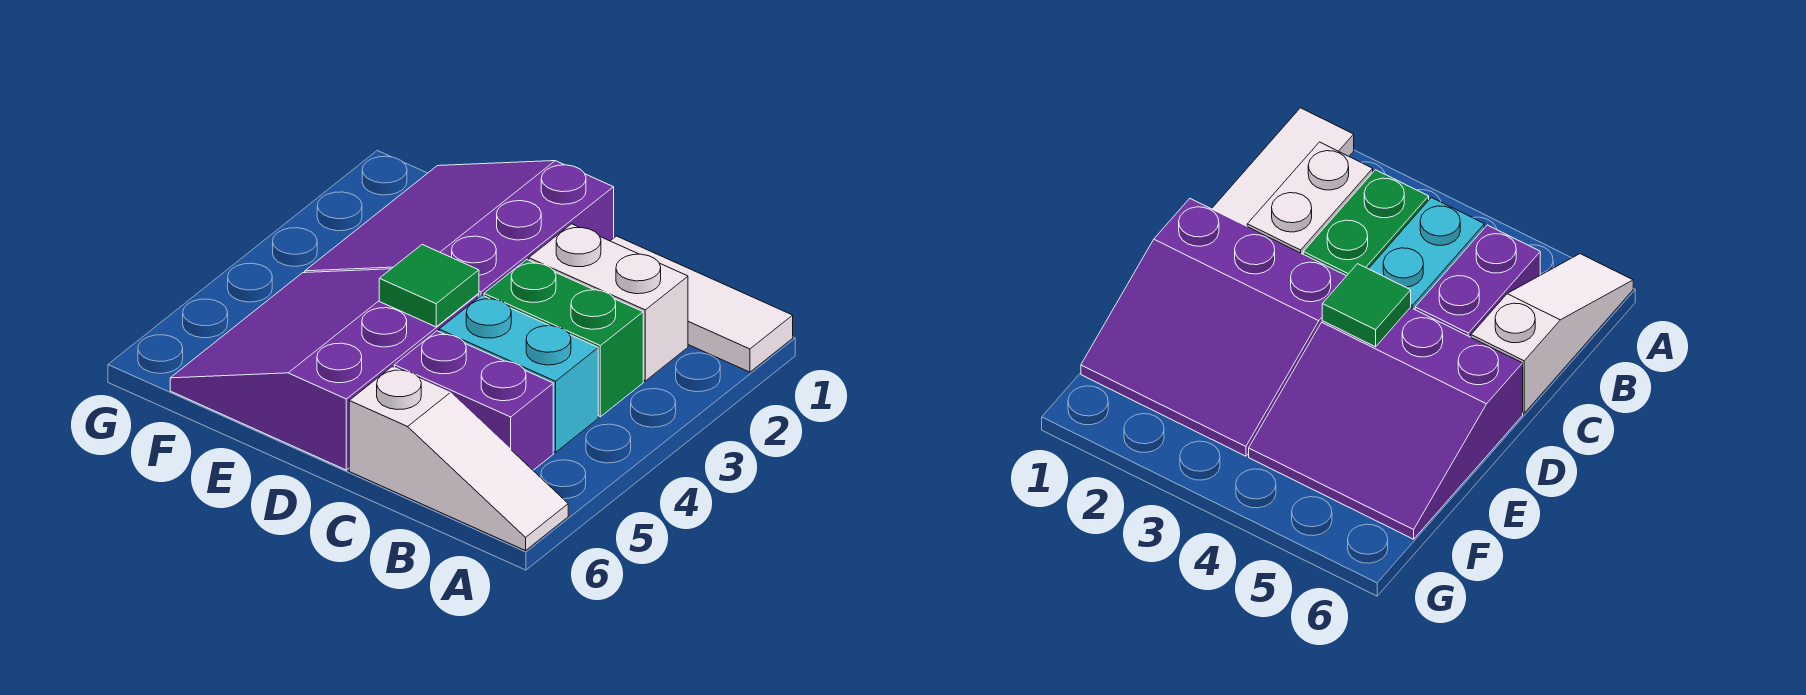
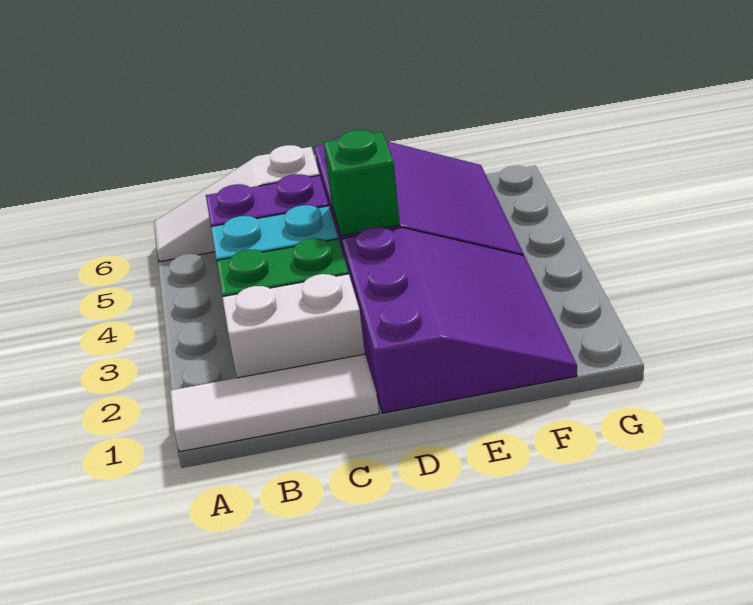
green tile D4 level 2 -> green brick D4 level 2

